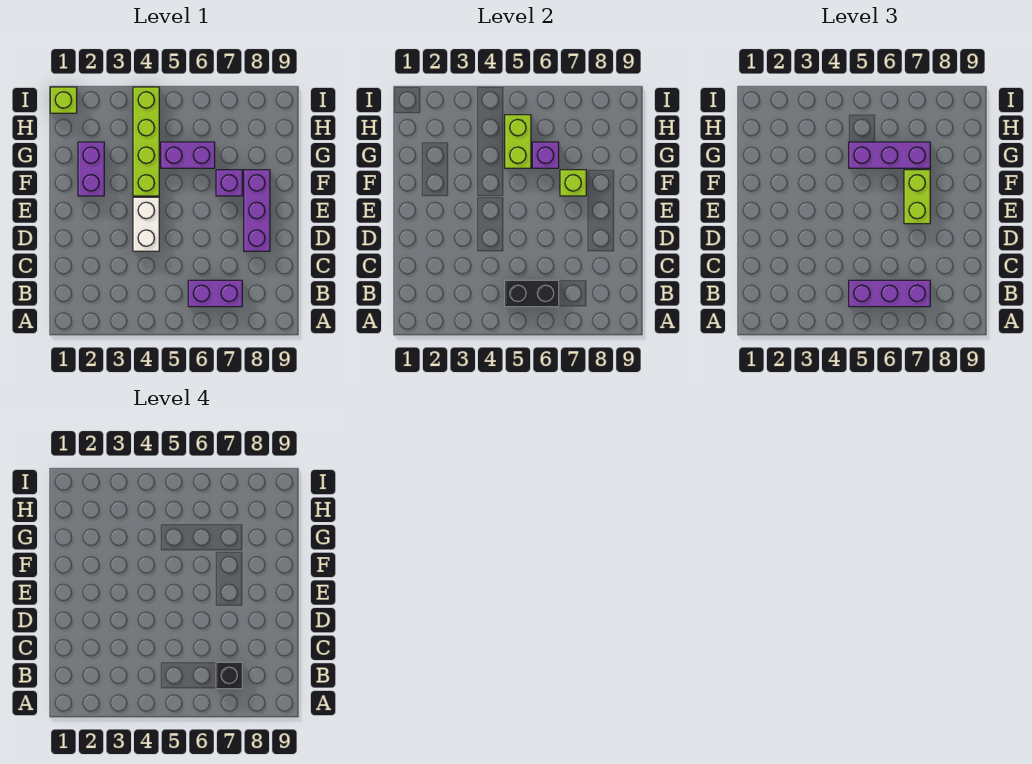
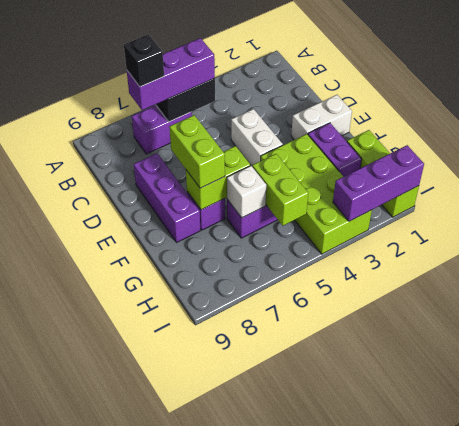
none -> white brick E1:E2 level 1
lime brick F4:I4 level 1 -> lime brick F3:I4 level 1
lime brick F7 level 2 -> lime brick F6:F7 level 2
purple brick G5:G7 level 3 -> purple brick I1:I3 level 2
purple brick G6 level 2 -> white brick G6 level 2
lime brick I1 level 1 -> lime brick G1:I1 level 1

